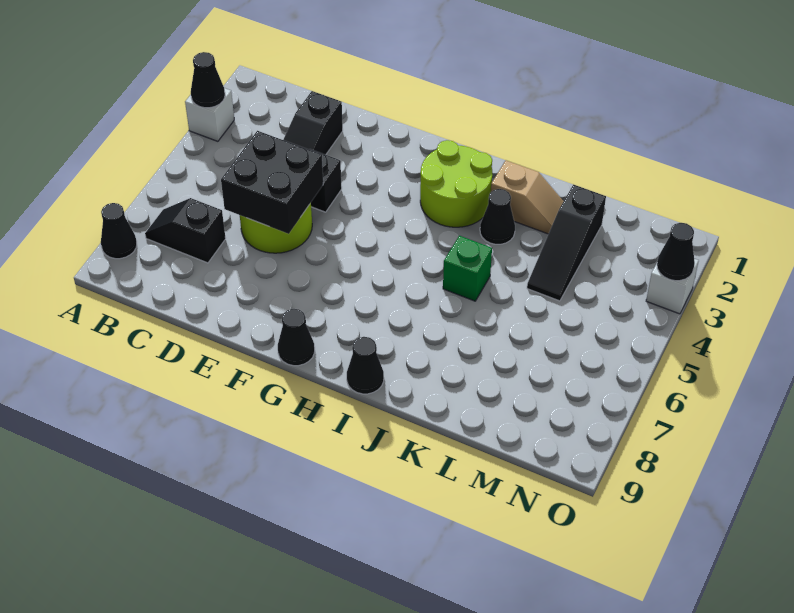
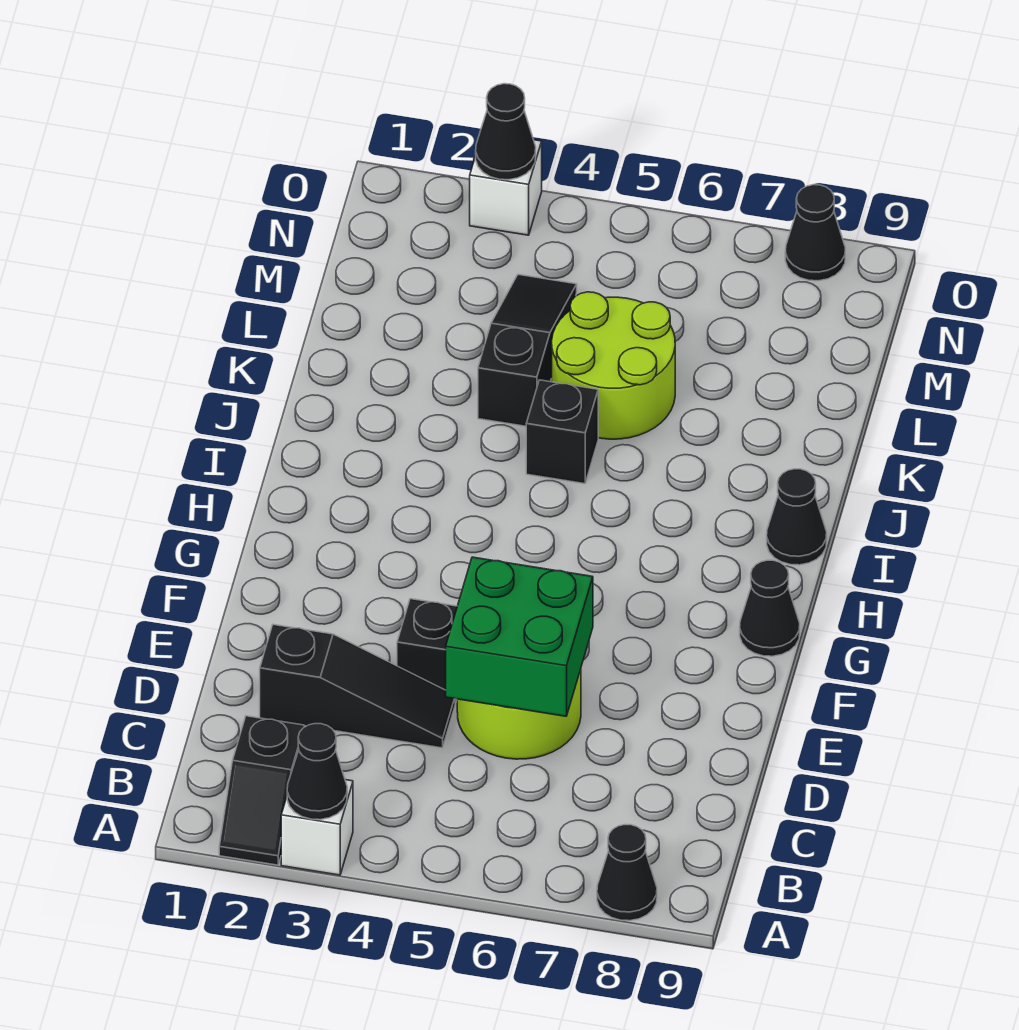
black slope B7:C7 level 1 top C -> black slope A2:B2 level 1 top B
black brick D5:E6 level 2 -> green brick D5:E6 level 2
lime round brick H2:I3 level 1 -> lime round brick K5:L6 level 1
tan slope J2:K2 level 1 top J -> none
black cone J3 level 1 -> black cone O8 level 1
green brick J5 level 1 -> black brick J5 level 1
black slope L2:L4 level 1 top 2 -> black slope K4:M4 level 1 top K

